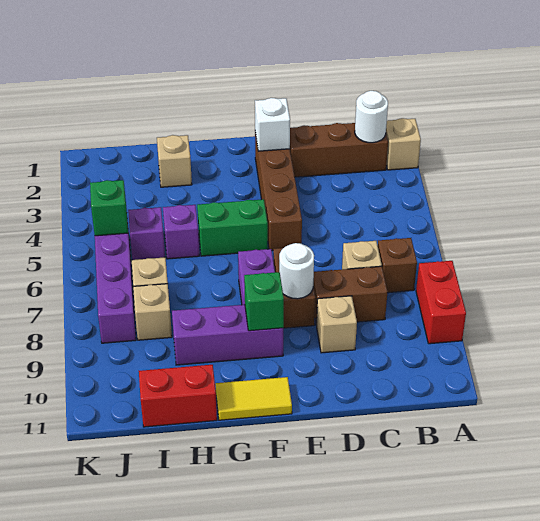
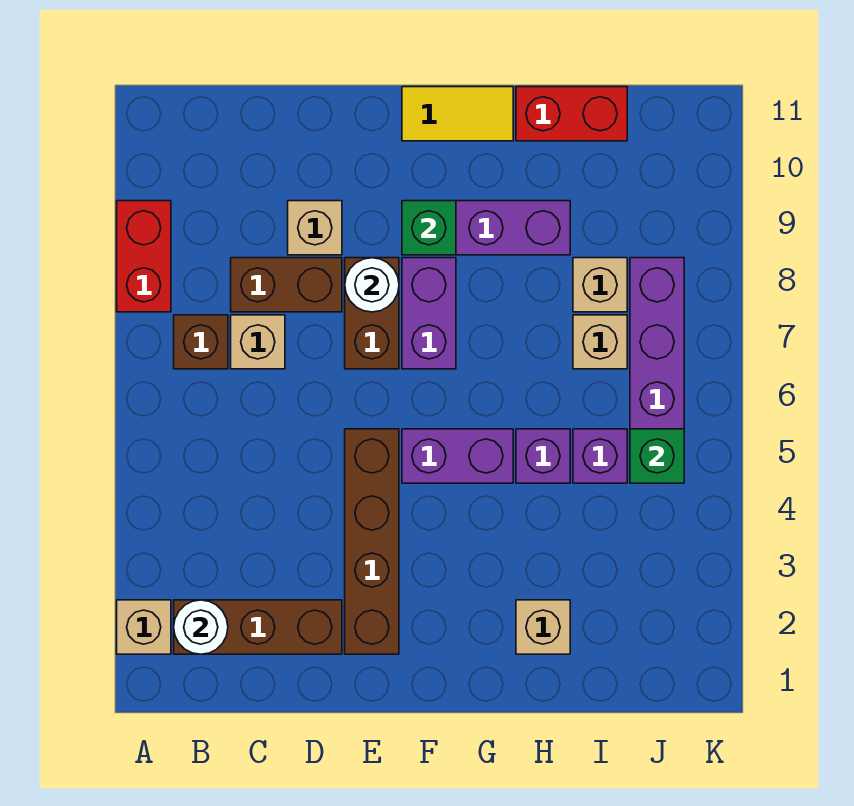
white brick E2 level 2 -> none
green brick F5:G5 level 1 -> purple brick F5:G5 level 1

